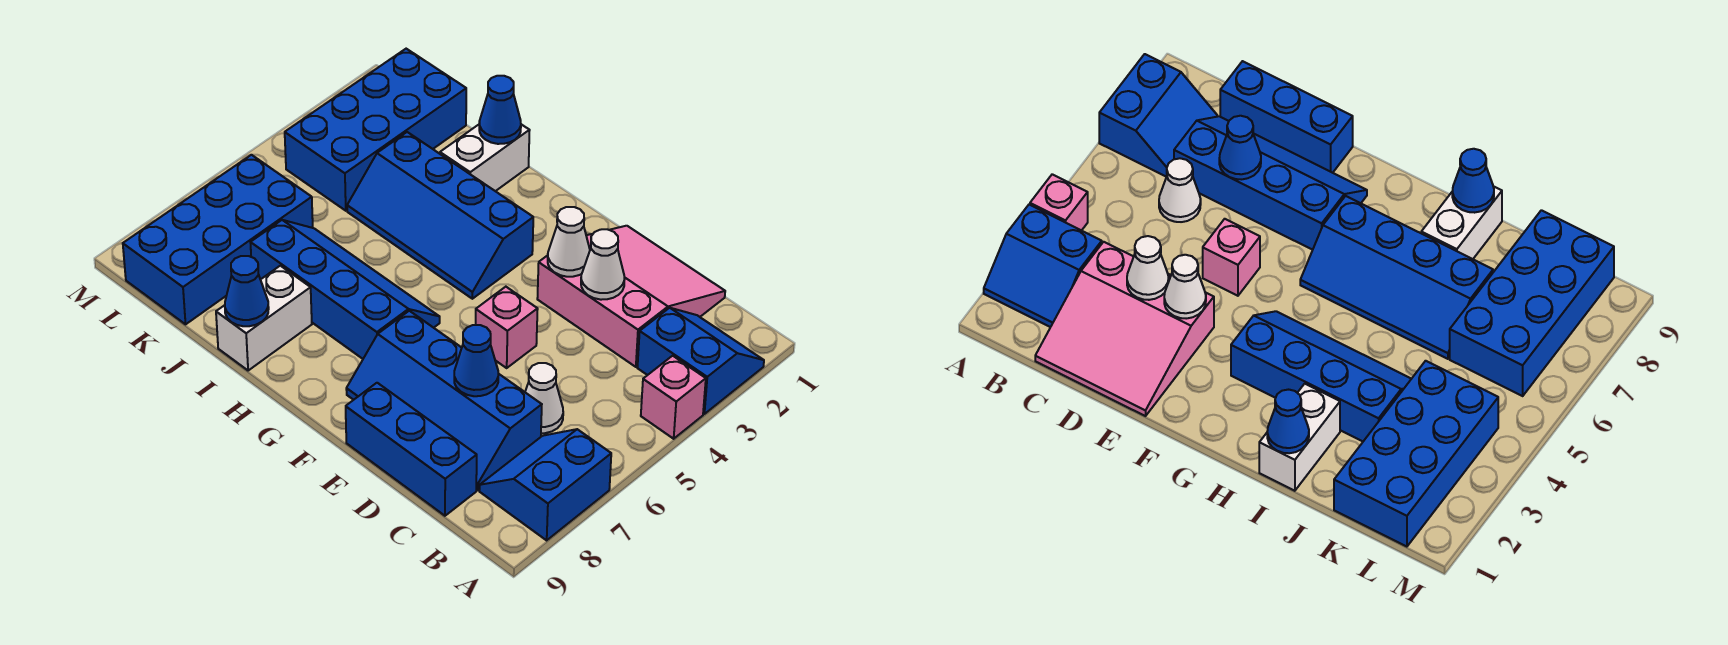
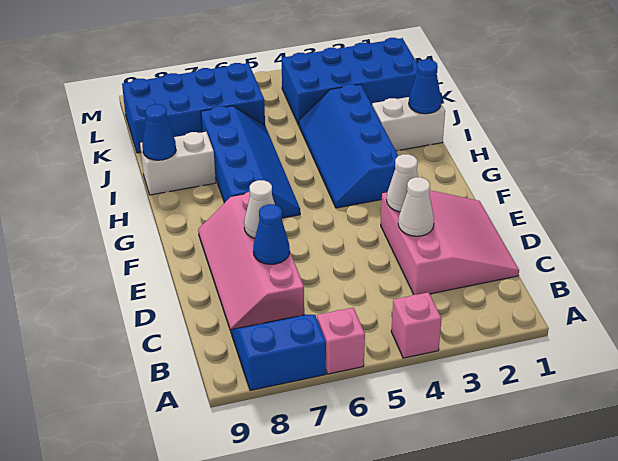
blue slope A2:B3 level 1 top 3 -> none
white cone C6 level 1 -> white cone E7 level 2
blue slope C7:F8 level 1 top 7 -> pink slope C7:F8 level 1 top 7
blue brick C9:E9 level 1 -> none
pink brick E5 level 1 -> pink brick A6 level 1

